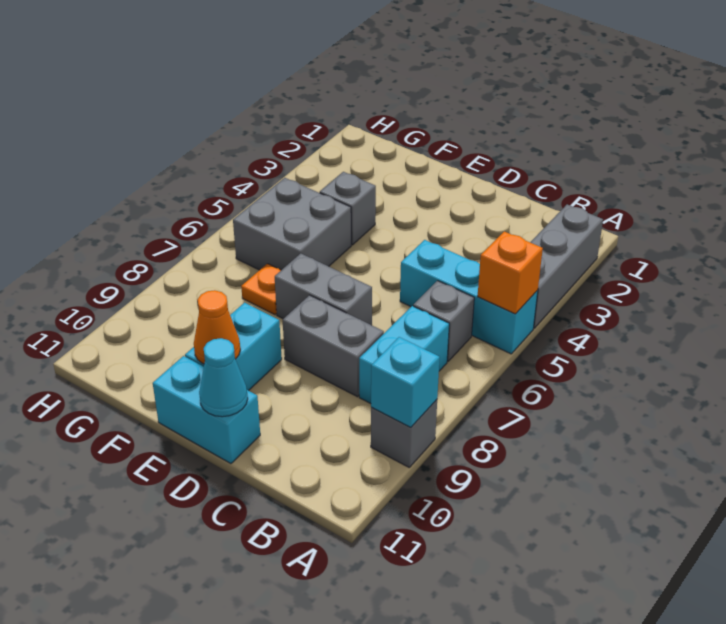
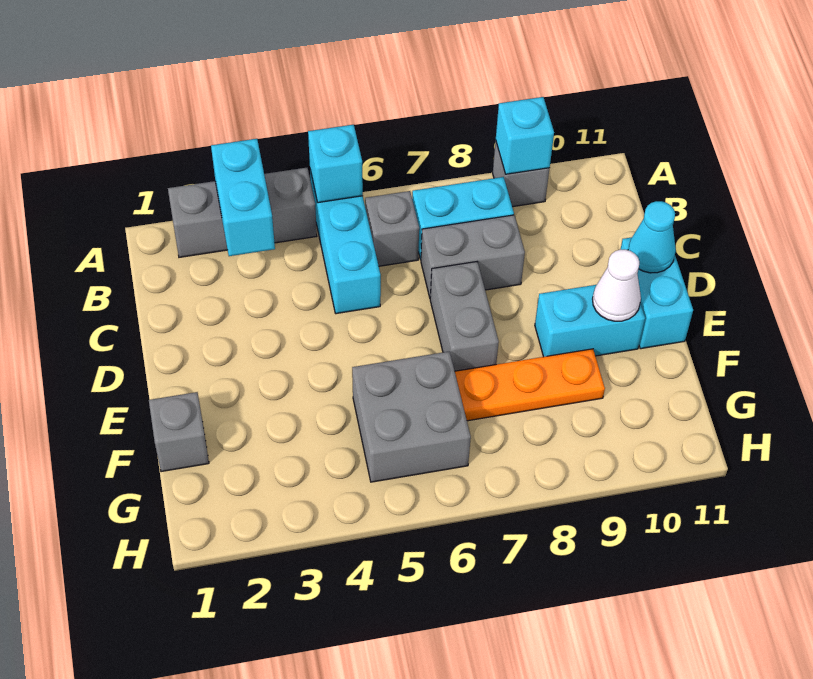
none -> cyan brick A3:B3 level 2
orange brick A5 level 2 -> cyan brick A5 level 2
grey brick C8:D8 level 1 -> grey brick C7:C8 level 1
orange cone E10 level 2 -> white cone E10 level 2
grey brick F4 level 1 -> grey brick F1 level 1
orange plate F7 level 1 -> orange plate F7:F9 level 1

